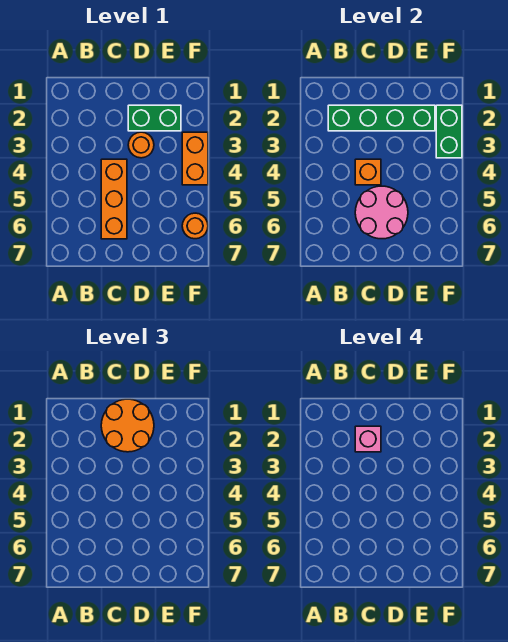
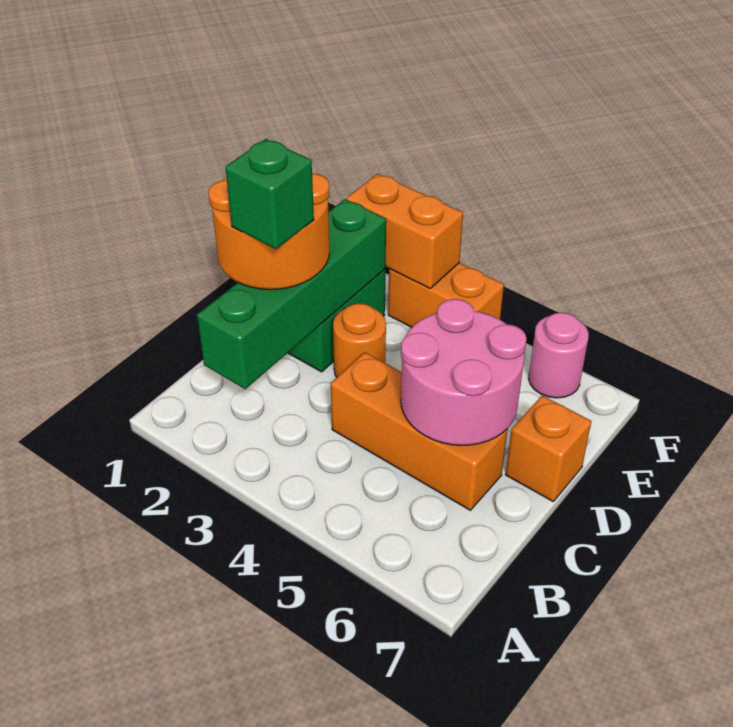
pink brick C2 level 4 -> green brick C2 level 4
orange brick C4 level 2 -> orange brick D7 level 1
green brick F2:F3 level 2 -> orange brick F2:F3 level 2
orange round brick F6 level 1 -> pink round brick F6 level 1

